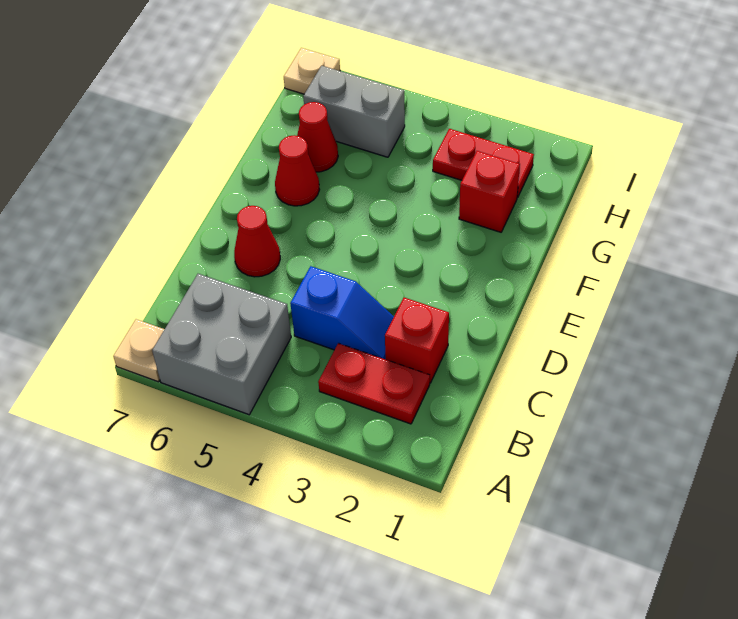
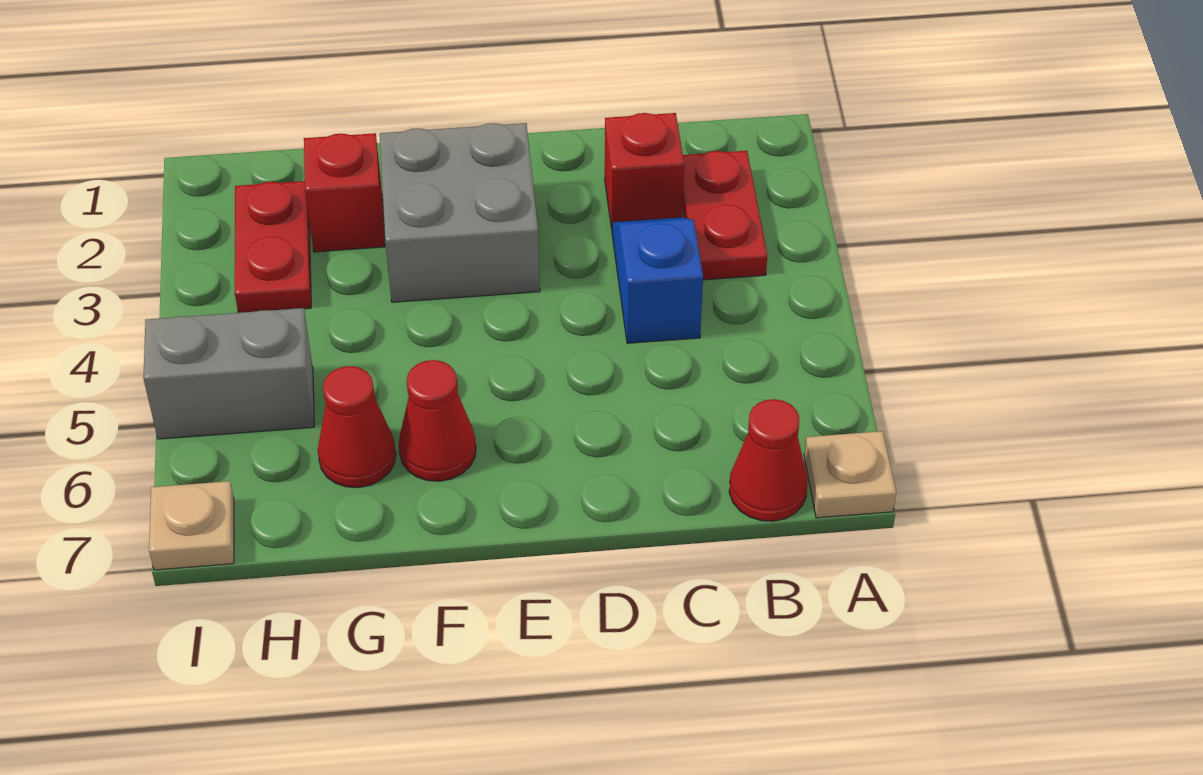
grey brick A5:B6 level 1 -> grey brick E2:F3 level 1
red cone D6 level 1 -> red cone B7 level 1
grey brick H5:H6 level 1 -> grey brick H5:I5 level 1

